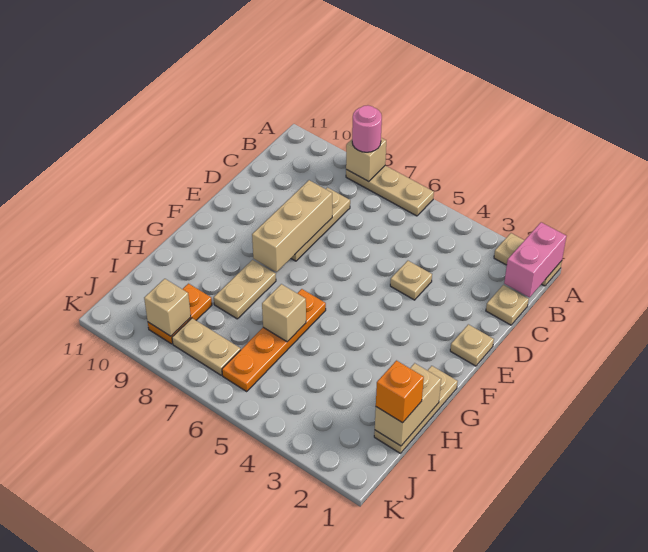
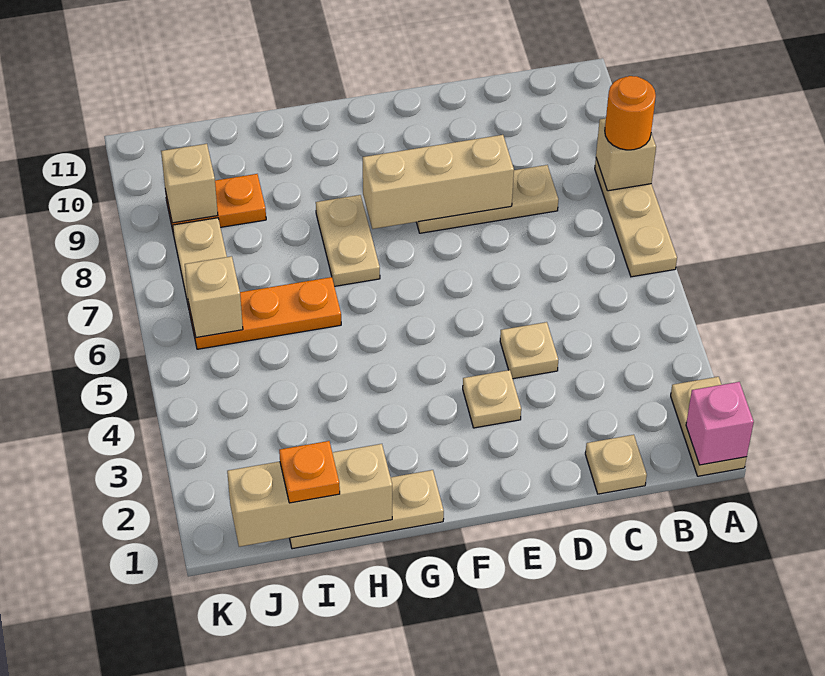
pink brick A1:B1 level 2 -> pink brick A1 level 2
pink round brick A8 level 3 -> orange round brick A8 level 3
tan plate E1 level 1 -> tan plate E3 level 1
orange plate G6:J6 level 1 -> orange plate H6:J6 level 1
tan plate G8:H8 level 1 -> tan plate G7:G8 level 1
tan brick H1:I1 level 2 -> tan brick H1:J1 level 2
tan brick H6 level 2 -> tan brick J6 level 2
orange brick I1 level 3 -> orange plate I1 level 3

